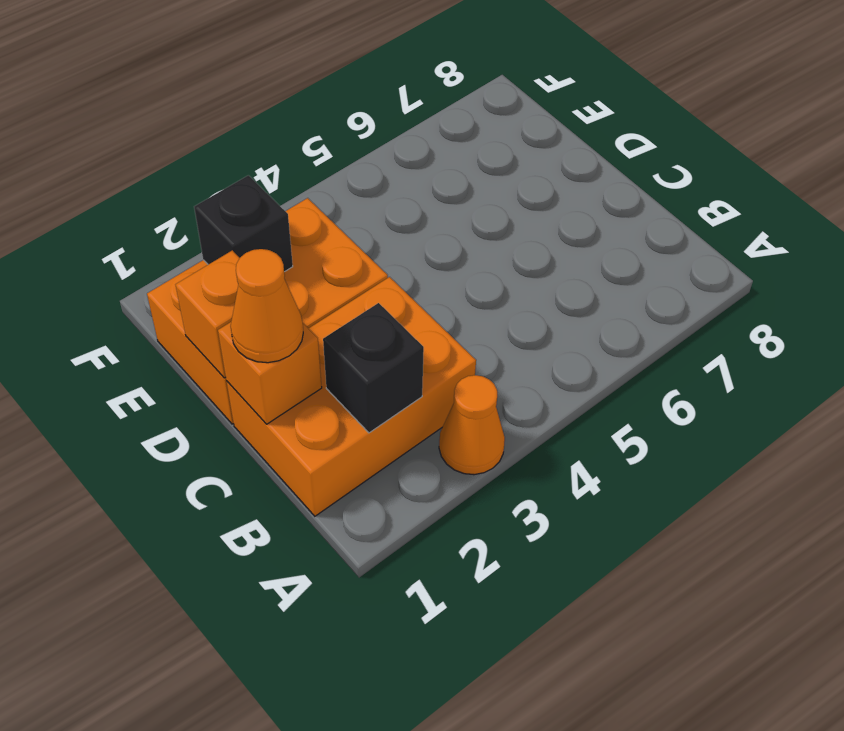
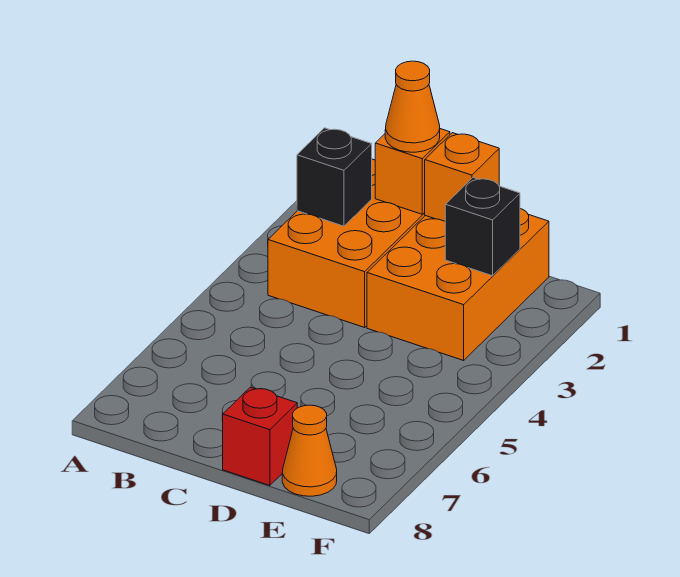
orange cone A3 level 1 -> orange cone E8 level 1
none -> red brick D8 level 1

